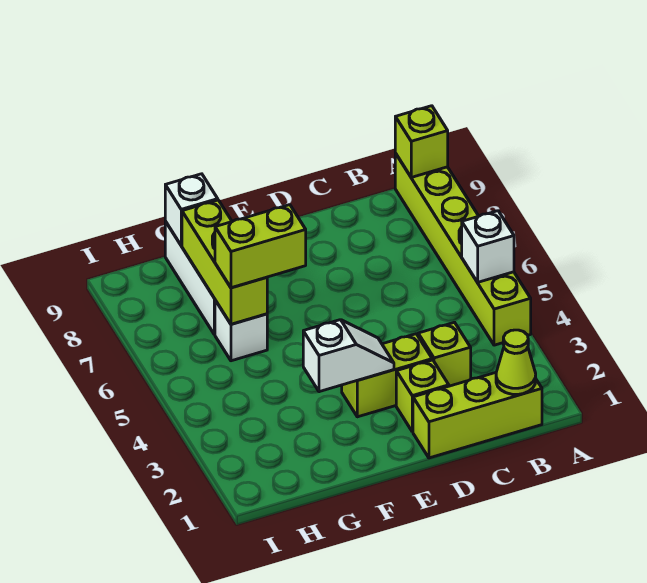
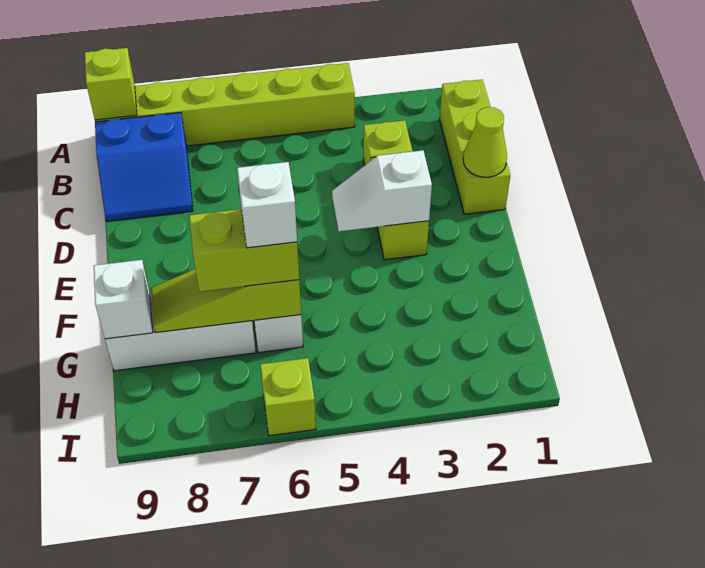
white brick A5 level 2 -> white brick G6 level 4
lime cone B1 level 2 -> lime cone D1 level 2
none -> blue slope B8:C9 level 1 top B
lime brick D2 level 1 -> lime brick I6 level 1
white slope E3:F3 level 2 top F -> white slope E3:E4 level 2 top 3
lime brick F6:G6 level 3 -> lime brick G6:G7 level 3
lime brick G6:G8 level 2 -> lime slope G6:G8 level 2 top 6

